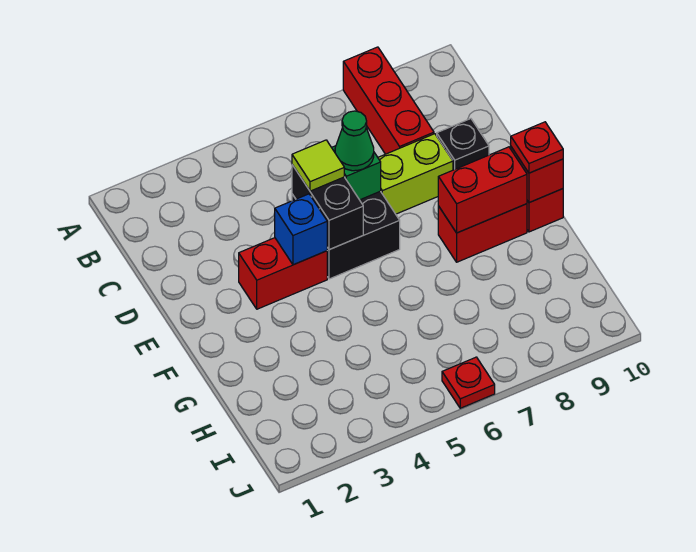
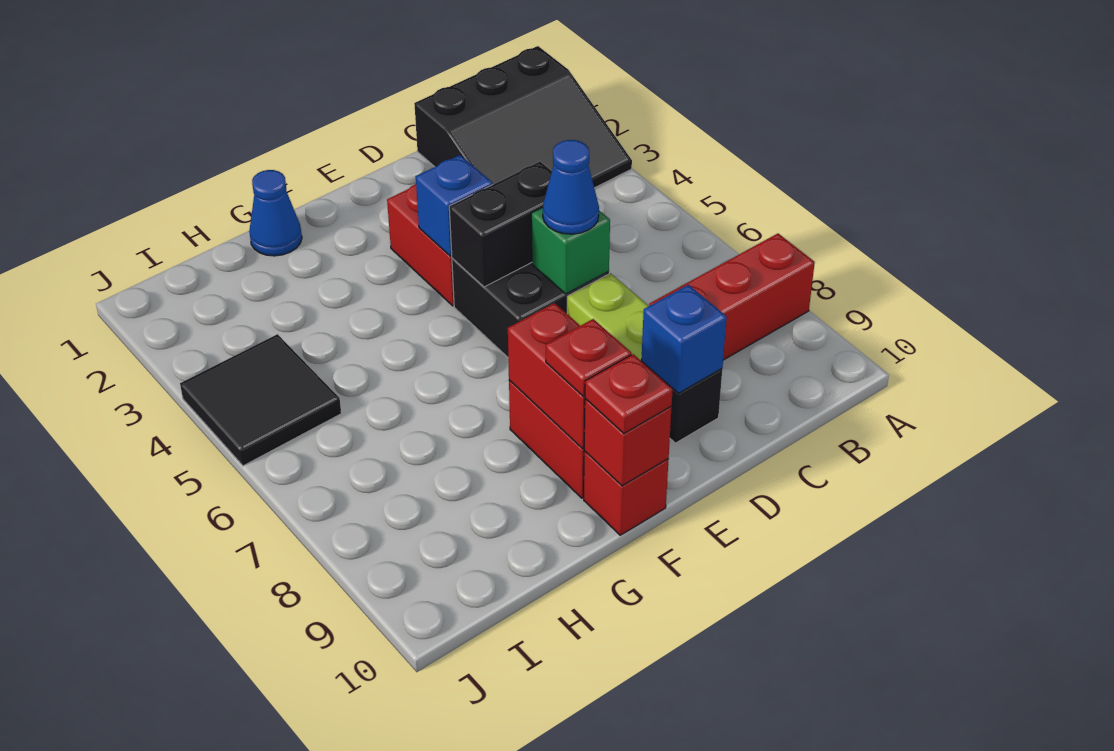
none -> black slope A1:C3 level 1 top 1
lime tile D5 level 3 -> none
green cone D6 level 3 -> blue cone D6 level 3
none -> blue brick D9 level 2
none -> blue cone G1 level 1
none -> black tile I4:J5 level 1
red plate J6 level 1 -> red plate F9 level 3

